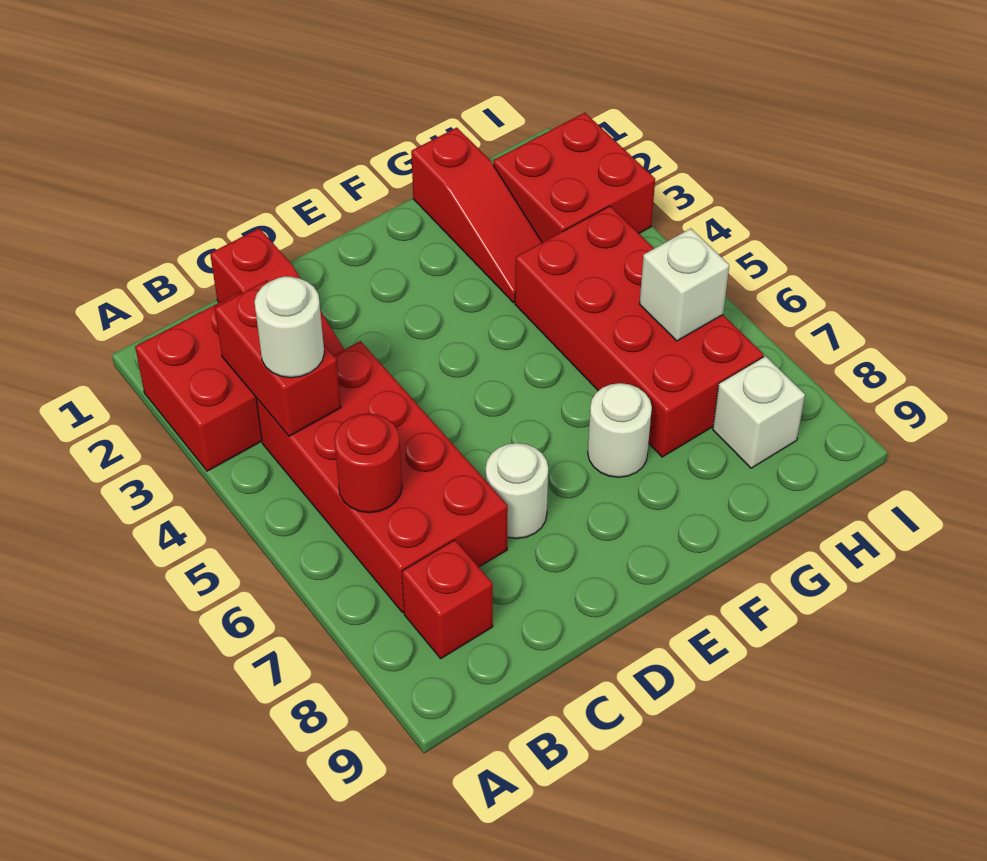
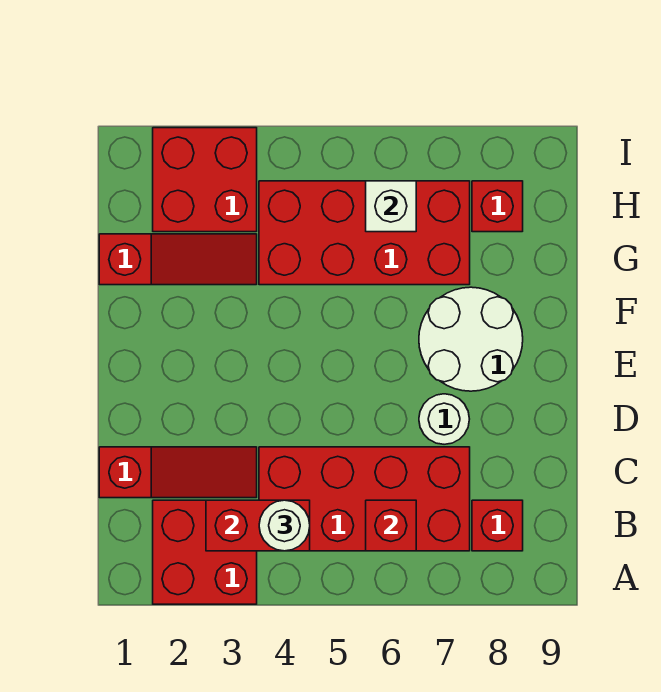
red round brick B6 level 2 -> red brick B6 level 2
white round brick F7 level 1 -> white round brick E7:F8 level 1
white brick H8 level 1 -> red brick H8 level 1

